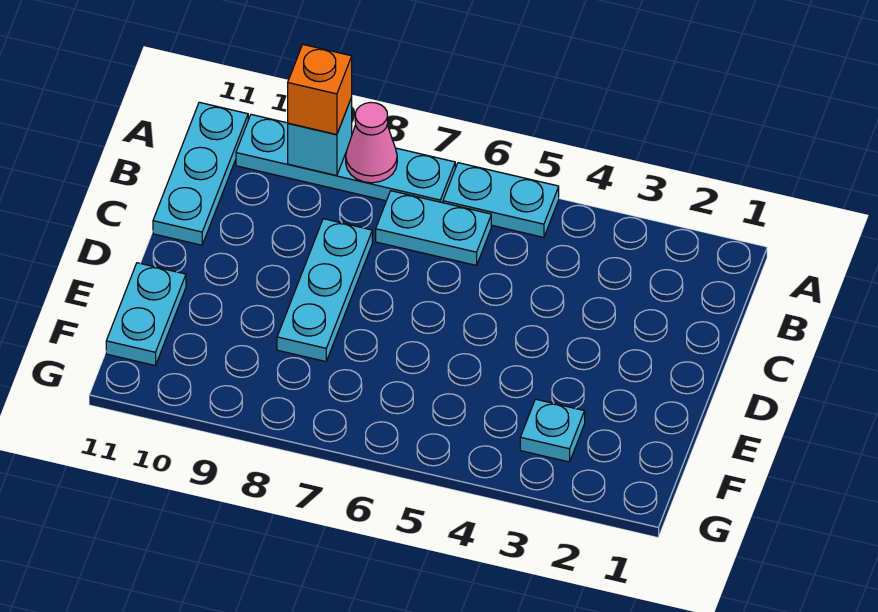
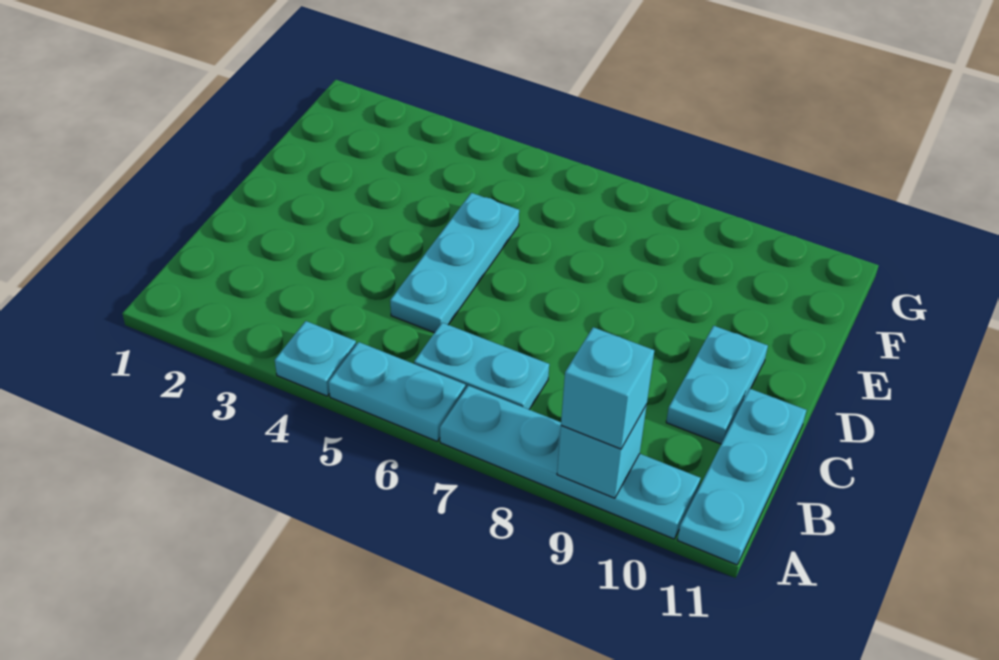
pink cone A8 level 2 -> none
orange brick A9 level 3 -> cyan brick A9 level 3
cyan plate C8:E8 level 1 -> cyan plate C5:E5 level 1
cyan plate E11:F11 level 1 -> cyan plate C10:D10 level 1
cyan plate F3 level 1 -> cyan plate A4 level 1

